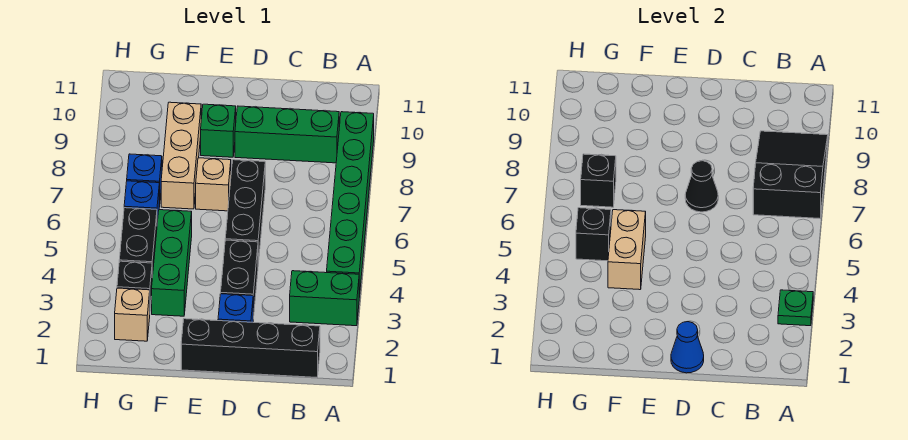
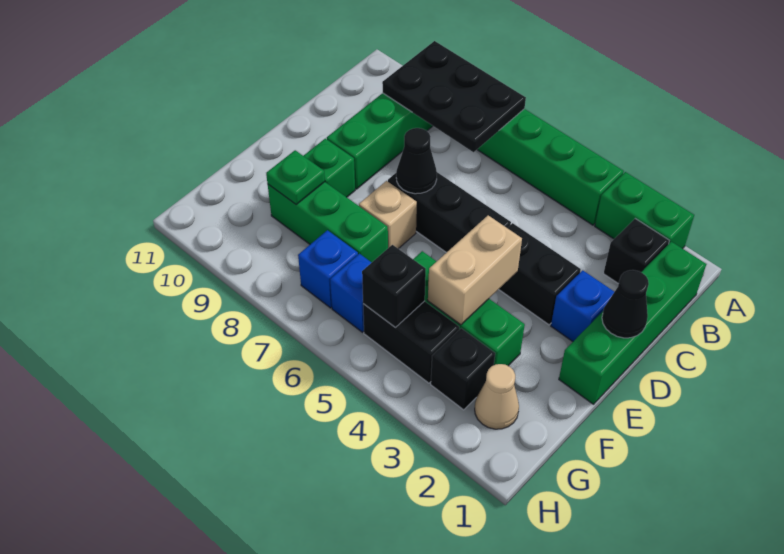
green brick A3:B3 level 1 -> green brick A2:A3 level 1
green plate A3 level 2 -> green plate F9 level 2
black slope A7:B9 level 2 top 7 -> black plate A7:B9 level 2
black brick B1:E1 level 1 -> green brick B1:E1 level 1
blue cone D1 level 2 -> black cone D1 level 2
tan brick F4:F5 level 2 -> tan brick E4:F4 level 2
tan brick F7:F9 level 1 -> green brick F7:F9 level 1
tan brick G2 level 1 -> tan cone G2 level 1
black brick G7 level 2 -> black brick B2 level 1

